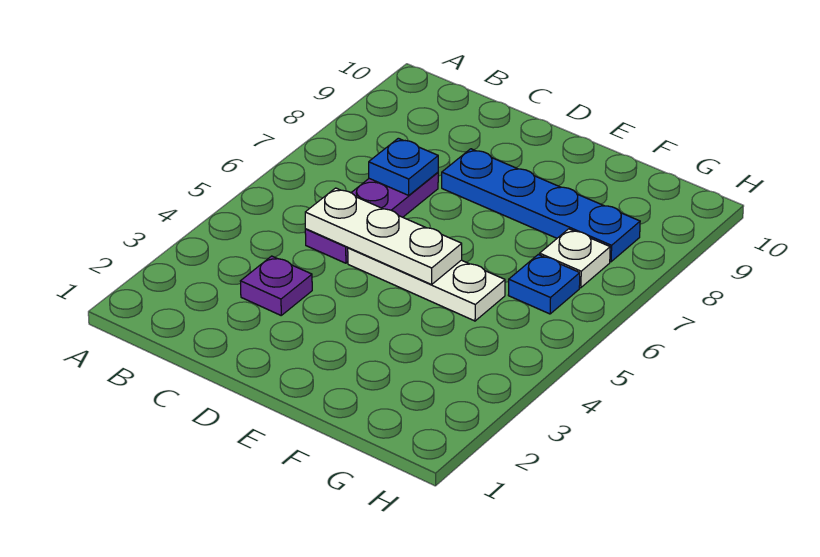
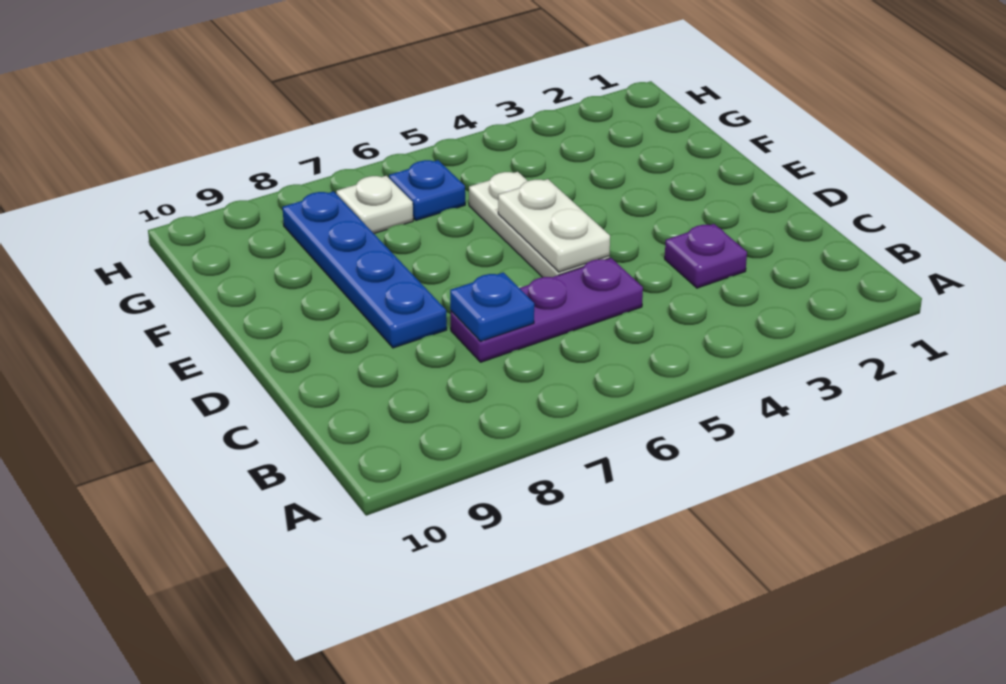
white plate C5:E5 level 2 -> white plate D5:E5 level 2

